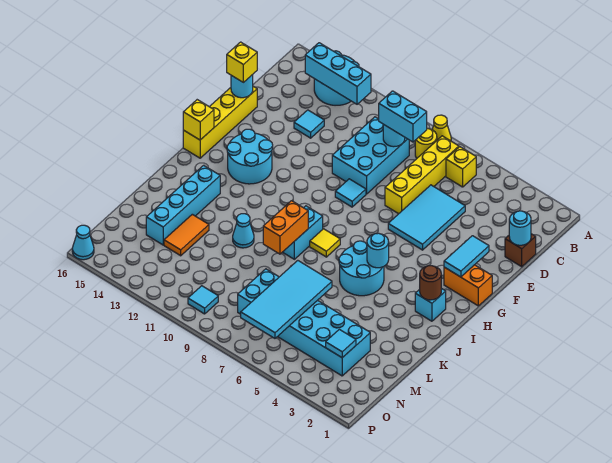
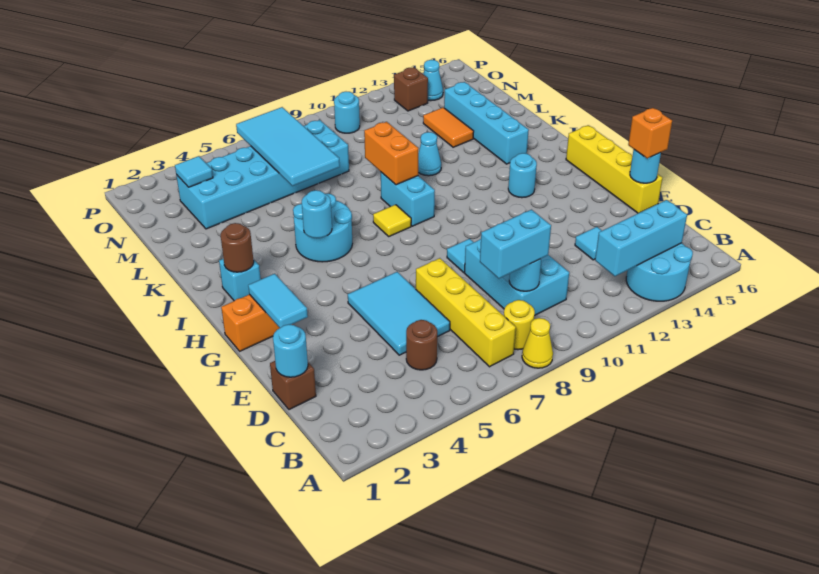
yellow brick B6 level 1 -> none
none -> brown round brick C5 level 1
yellow brick E16 level 3 -> orange brick E16 level 3
cyan round brick G13:H14 level 1 -> cyan round brick H13 level 1
yellow brick H16 level 2 -> none
cyan tile O10 level 1 -> cyan round brick O10 level 1
none -> brown brick O13 level 1
cyan cone P16 level 1 -> cyan cone O14 level 1

